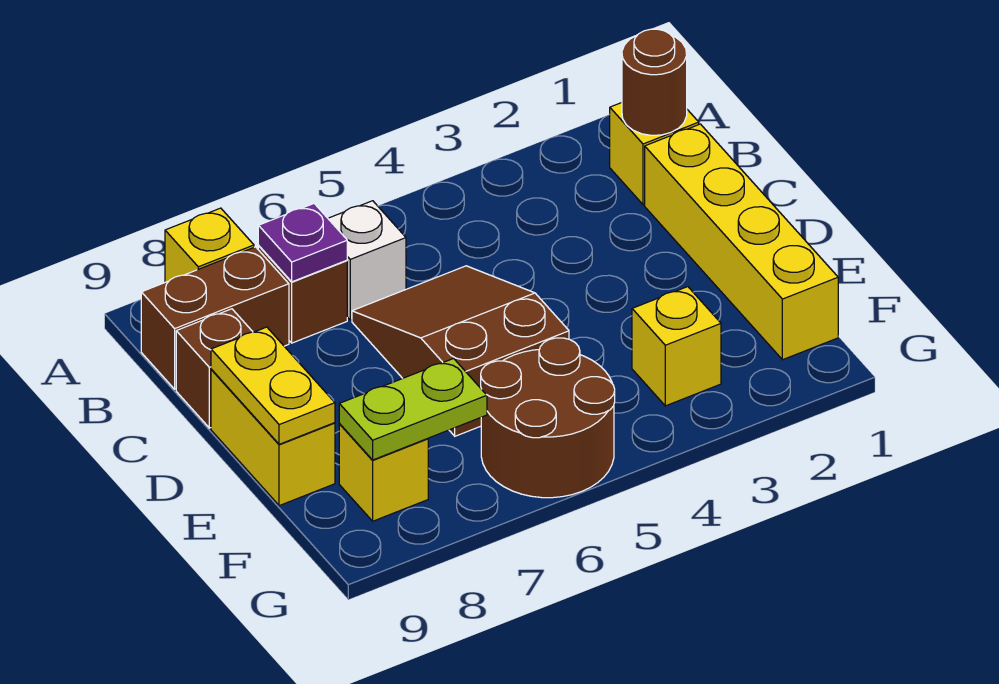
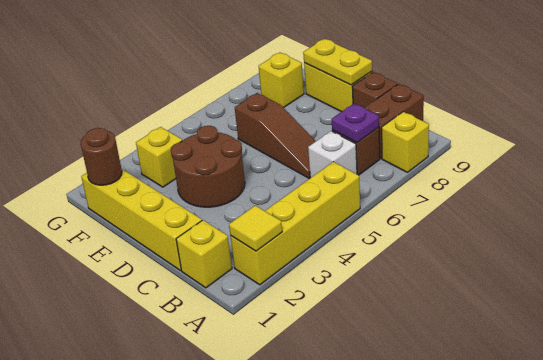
none -> yellow brick A2:A5 level 1
none -> yellow tile A2 level 2
brown round brick B1 level 2 -> brown round brick F1 level 2
brown slope C5:E6 level 1 top E -> brown slope C6:E6 level 1 top E
brown round brick F5:G6 level 1 -> brown round brick D3:E4 level 1
lime plate F7:F8 level 2 -> none

